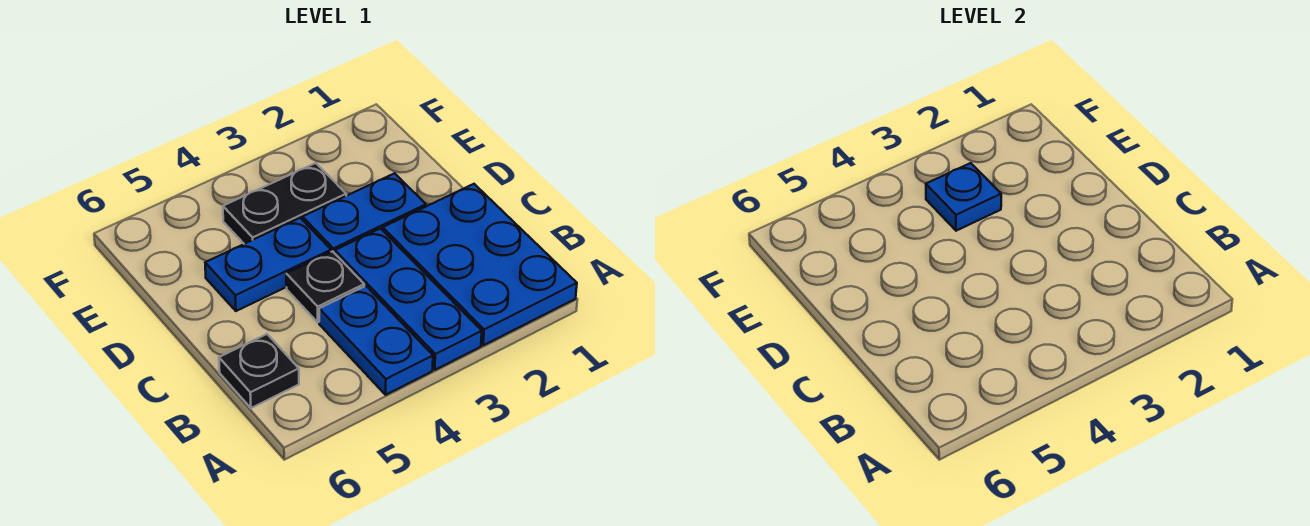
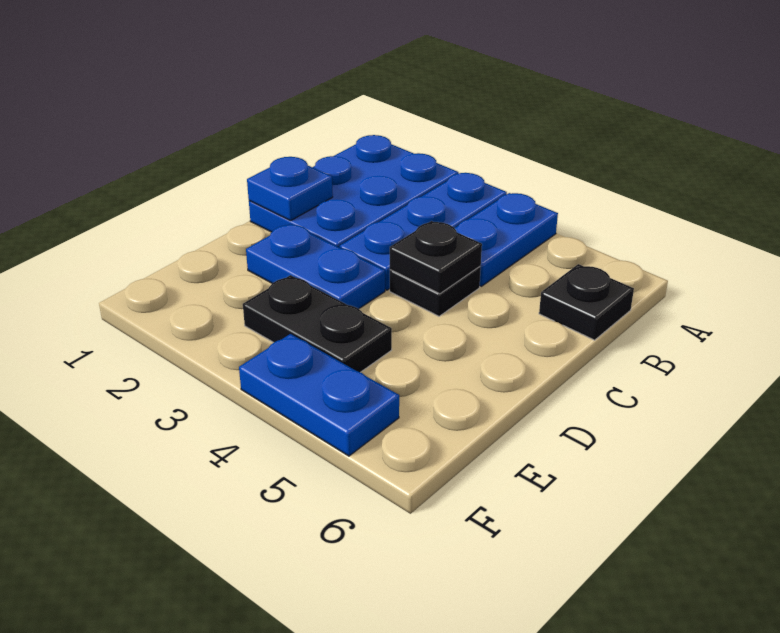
none -> black plate C4 level 2
blue plate D4:D5 level 1 -> blue plate F4:F5 level 1
blue plate E3 level 2 -> blue plate C1 level 2

